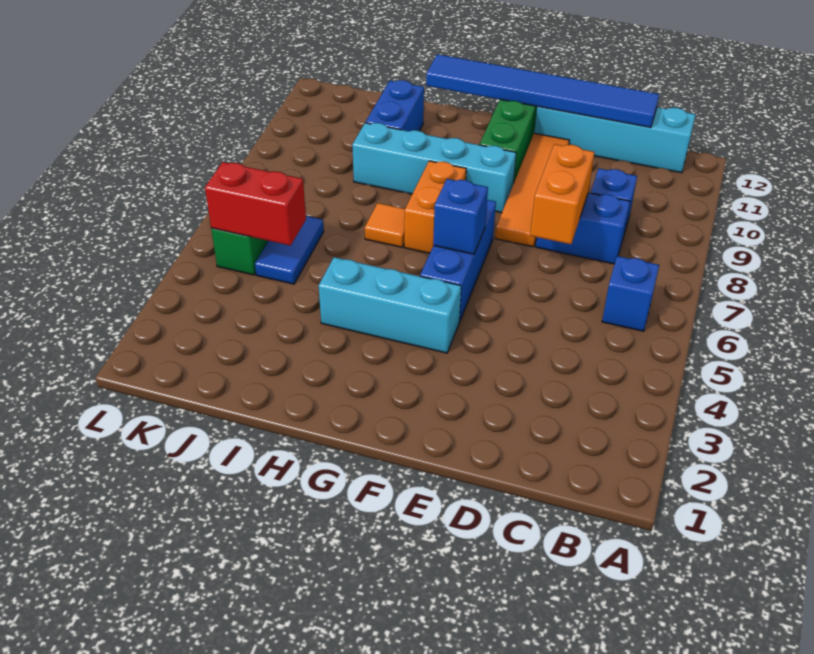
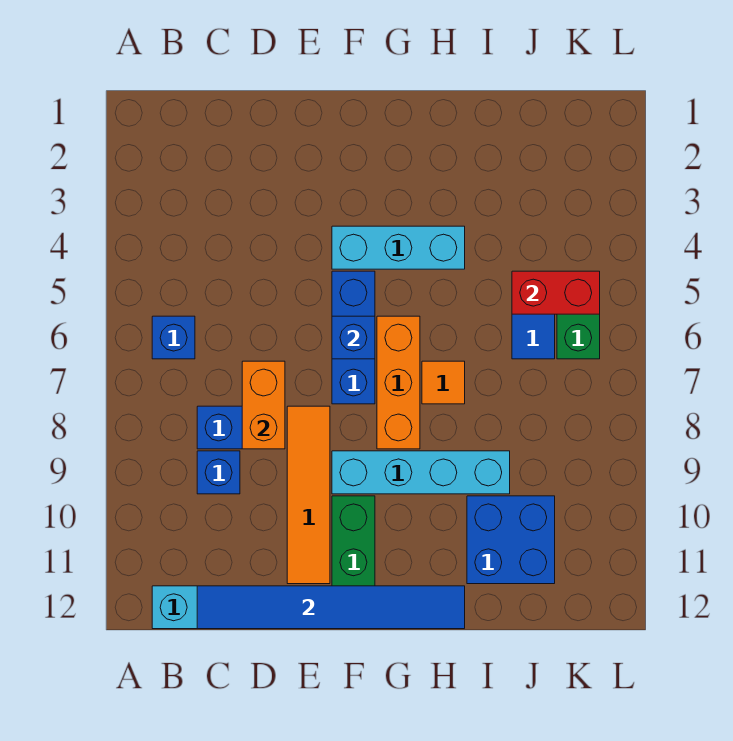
orange brick G7:G8 level 1 -> orange brick G6:G8 level 1
blue brick I10:I11 level 1 -> blue brick I10:J11 level 1

